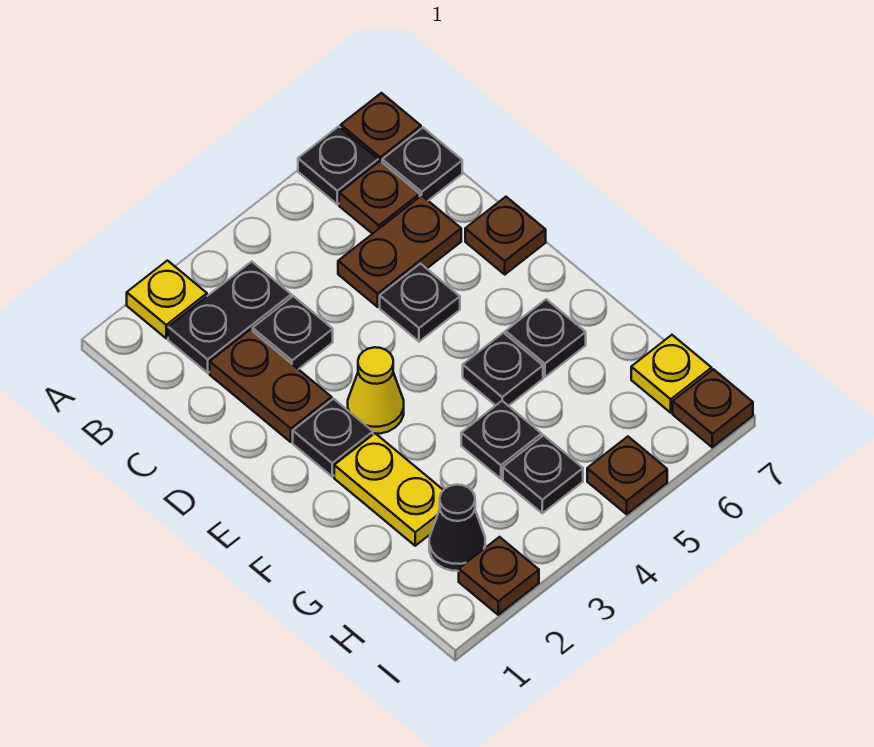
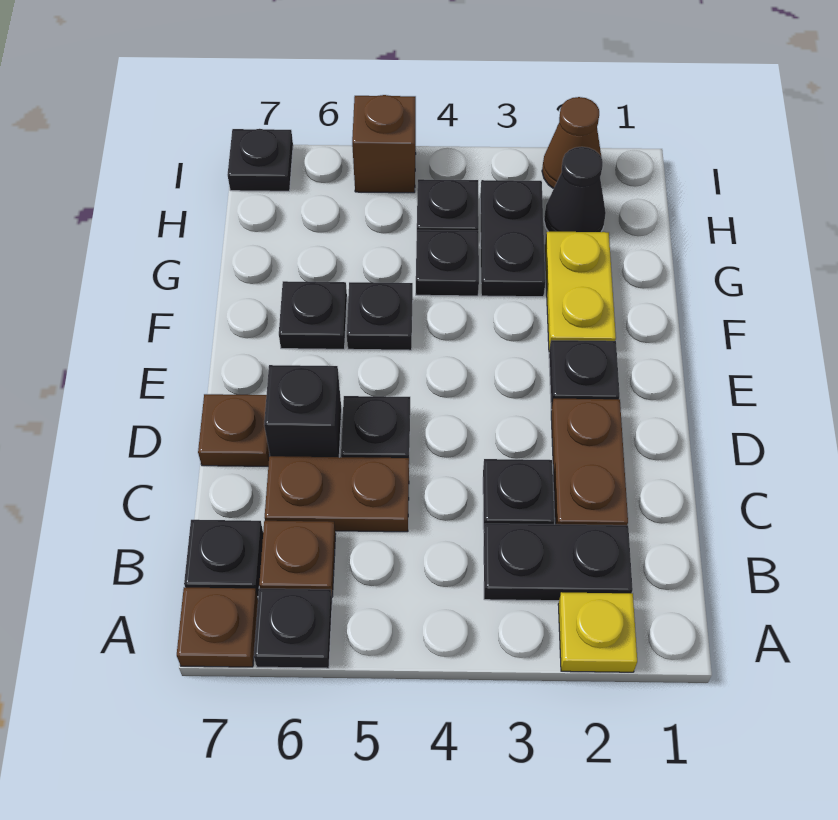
none -> black brick D6 level 1
yellow cone E3 level 1 -> none
none -> black plate G3:H3 level 1
yellow plate H7 level 1 -> none
brown plate I2 level 1 -> brown cone I2 level 1
brown plate I5 level 1 -> brown brick I5 level 1
brown plate I7 level 1 -> black plate I7 level 1

